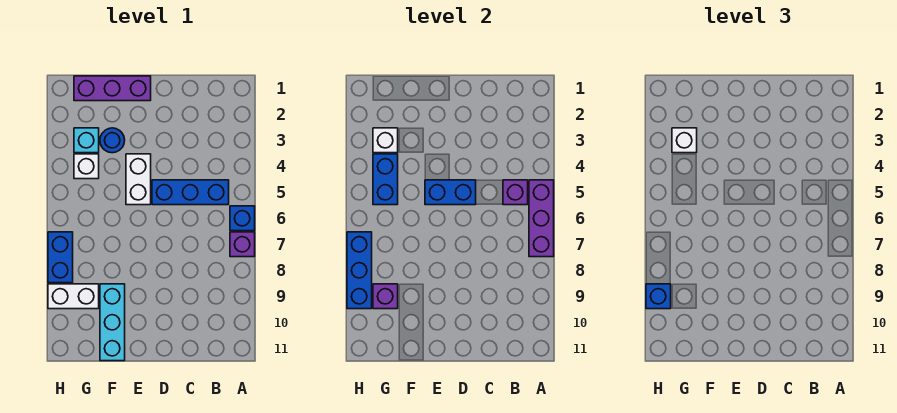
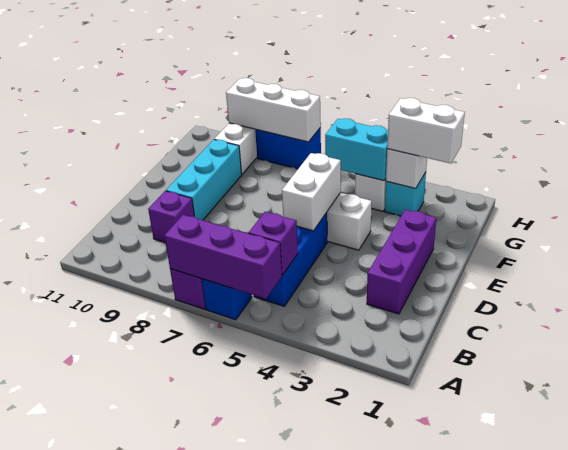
blue brick D5:E5 level 2 -> white brick D5:E5 level 2
purple brick E1:G1 level 1 -> purple brick C2:E2 level 1
blue round brick F3 level 1 -> none
cyan brick F9:F11 level 1 -> cyan brick D9:F9 level 1
white brick G3 level 3 -> white brick G2:G3 level 3
blue brick G4:G5 level 2 -> cyan brick G4:G5 level 2
purple brick G9 level 2 -> purple brick C9 level 1
blue brick H7:H9 level 2 -> white brick H7:H9 level 2
blue brick H9 level 3 -> none

